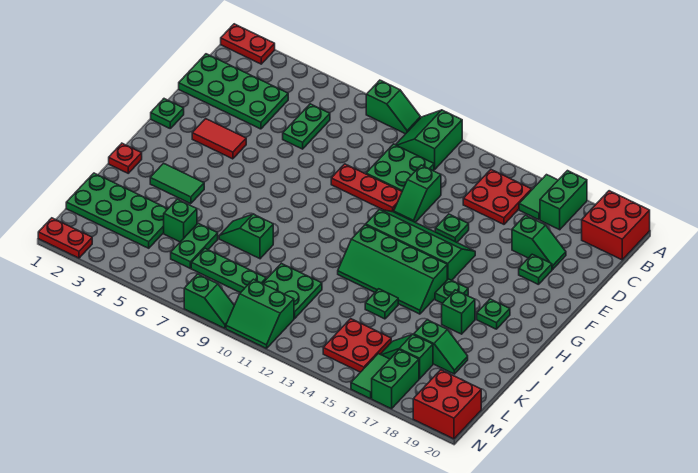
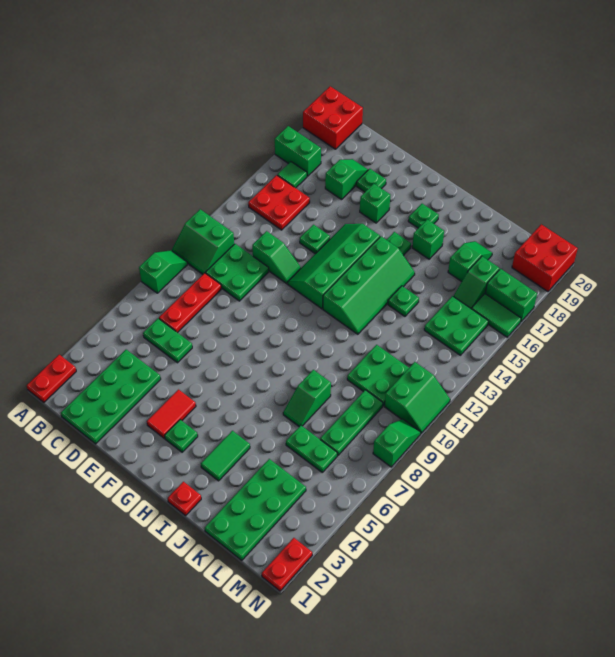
green tile A16:B16 level 1 -> green tile B16 level 1
red plate E9:E11 level 1 -> red plate C7:C9 level 1
green plate F1 level 1 -> green plate G3 level 1
green brick K5 level 1 -> green brick F17 level 1
red plate L14:M15 level 1 -> green plate L14:M15 level 1

